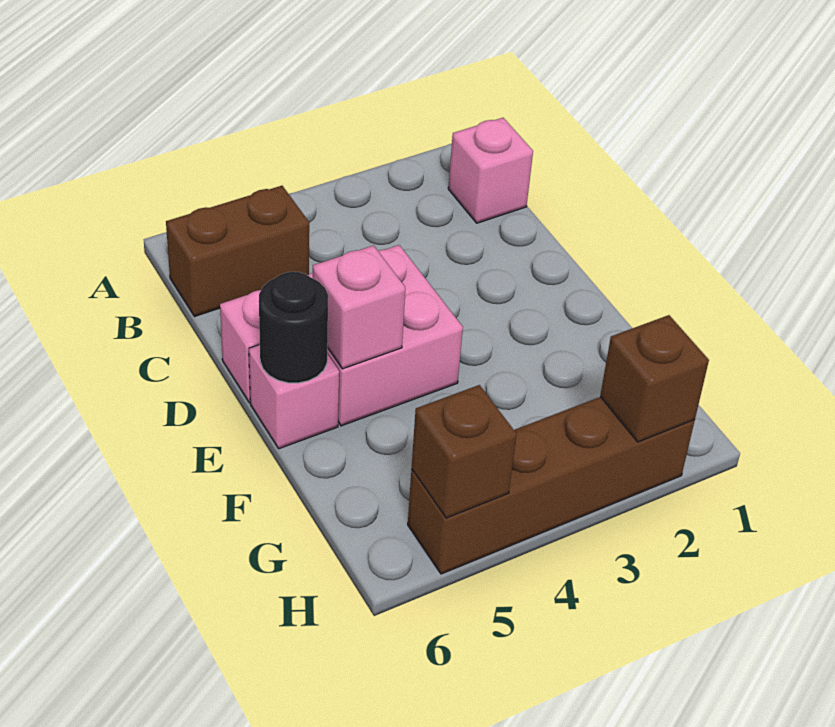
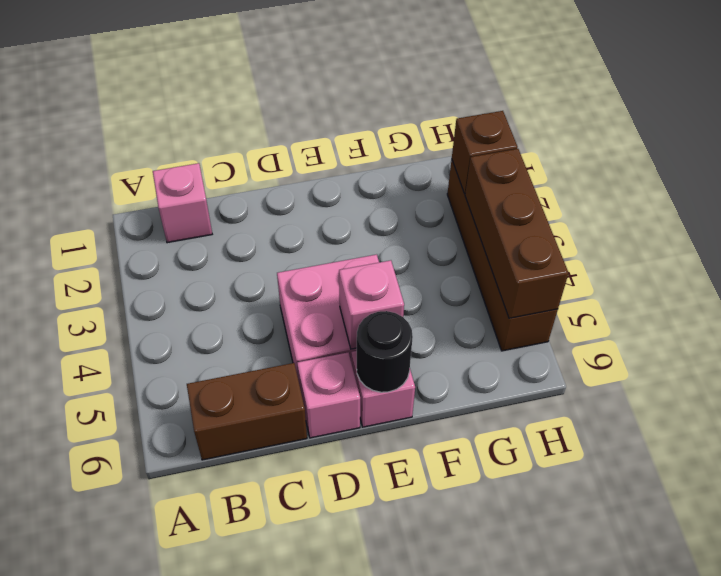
brown brick B5:B6 level 1 -> brown brick B6:C6 level 1
brown brick H5 level 2 -> brown brick H3:H5 level 2

